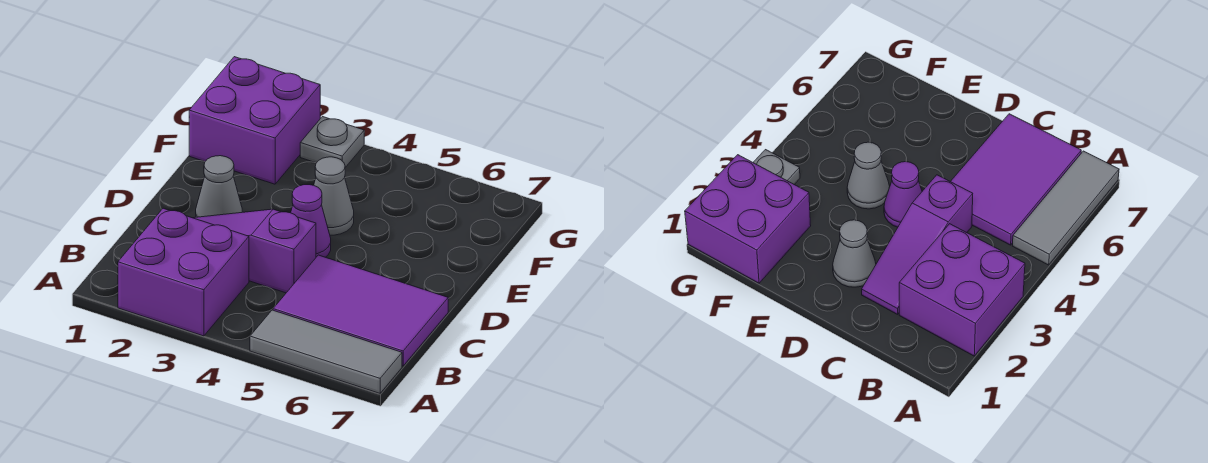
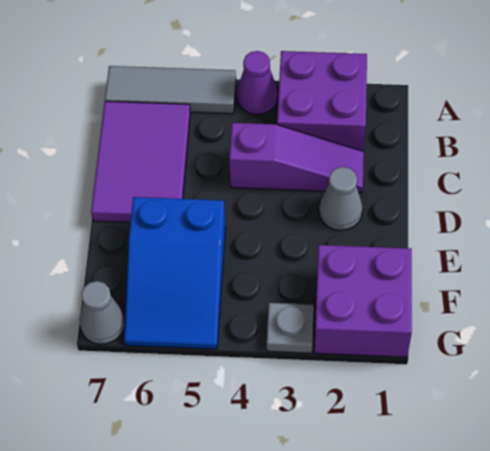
purple tile B5:C7 level 1 -> purple tile B6:D7 level 1
purple cone D4 level 1 -> purple cone A4 level 1
grey cone E4 level 1 -> grey cone G7 level 1
none -> blue slope E5:G6 level 1 top E

